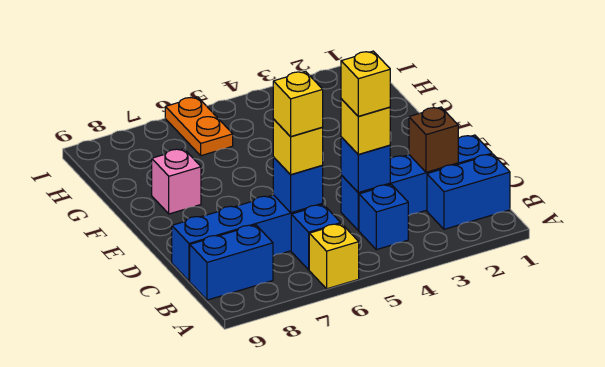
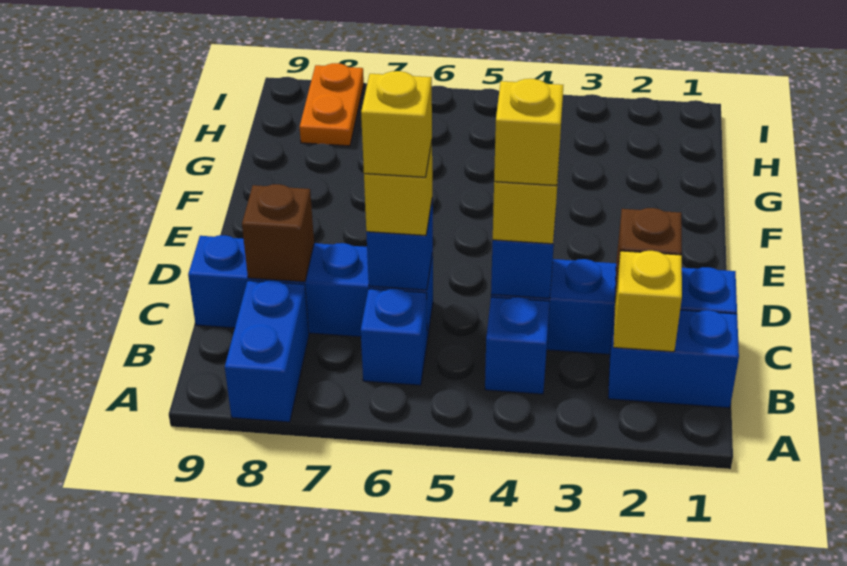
yellow brick A6 level 1 -> yellow brick B2 level 2
blue brick B8:B9 level 1 -> blue brick A8:B8 level 1
none -> brown brick C8 level 2
pink brick F8 level 1 -> none
orange plate H6:I6 level 1 -> orange plate H8:I8 level 1

